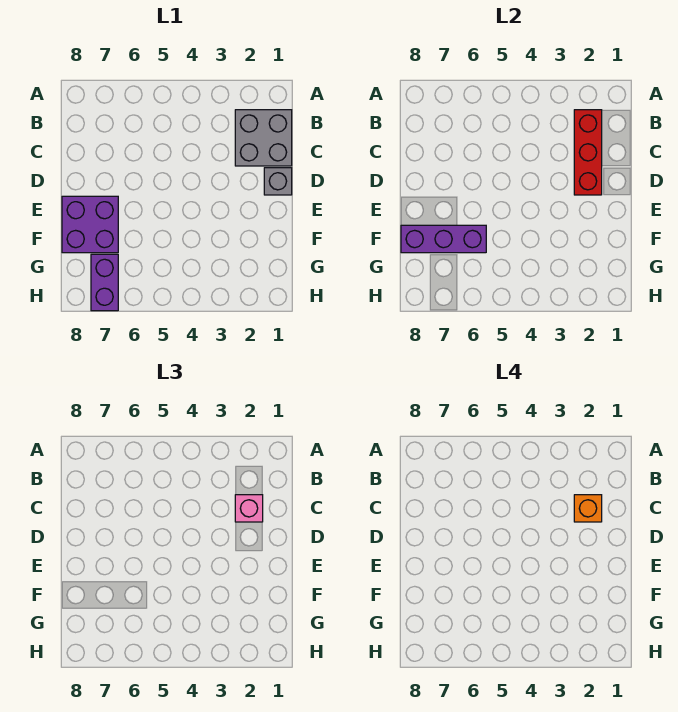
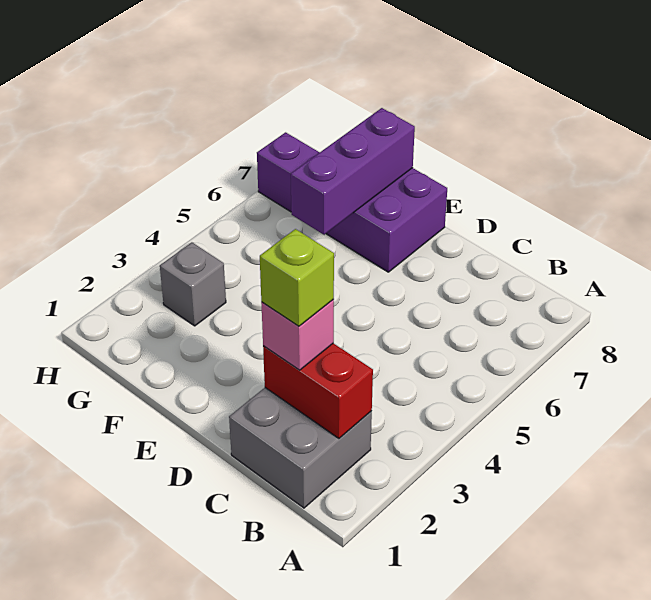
red brick B2:D2 level 2 -> red brick B2:C2 level 2
orange brick C2 level 4 -> lime brick C2 level 4
grey brick D1 level 1 -> grey brick G3 level 1

